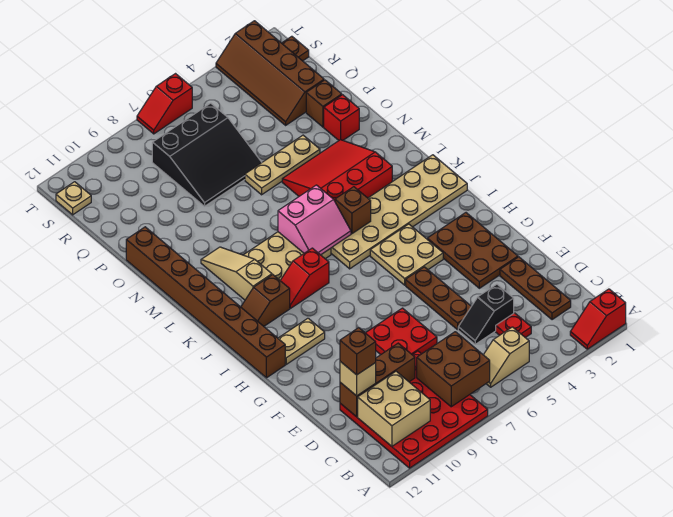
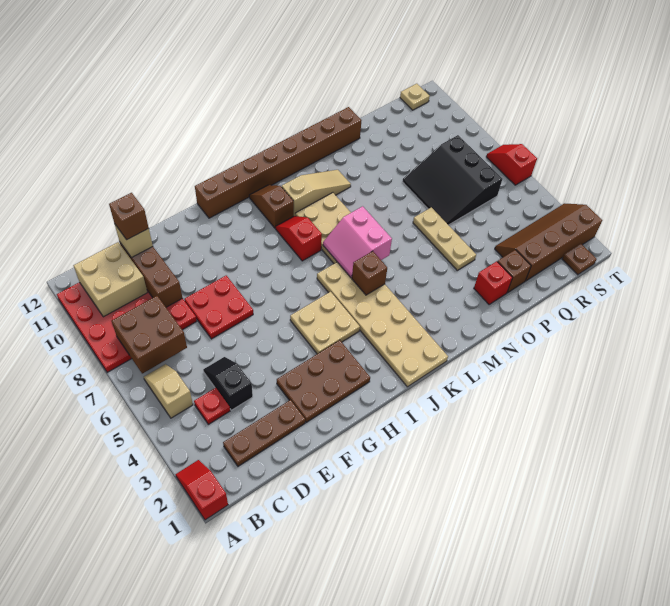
brown plate E5:G5 level 1 -> none
tan plate H10:H11 level 1 -> none
red slope L3:N5 level 1 top L -> none

